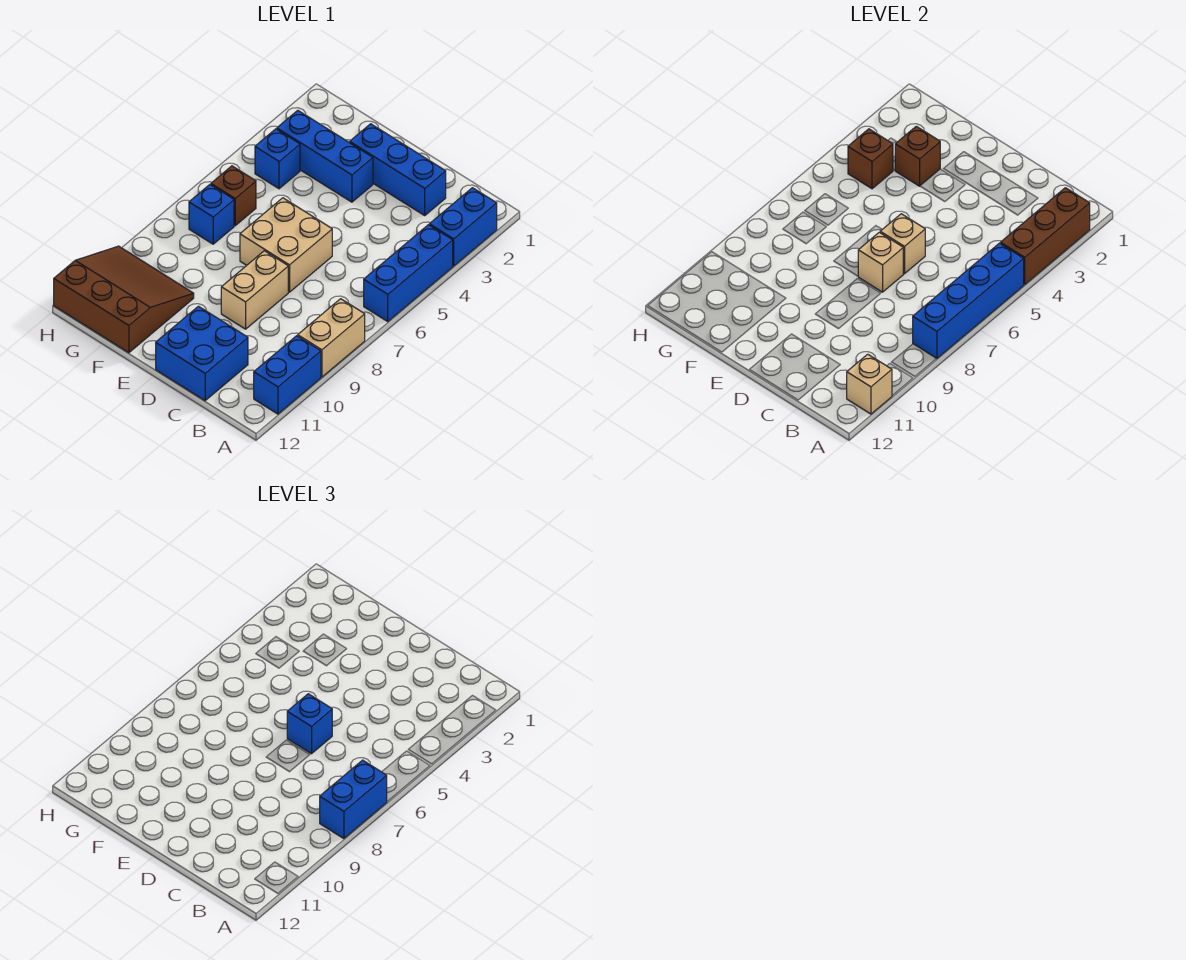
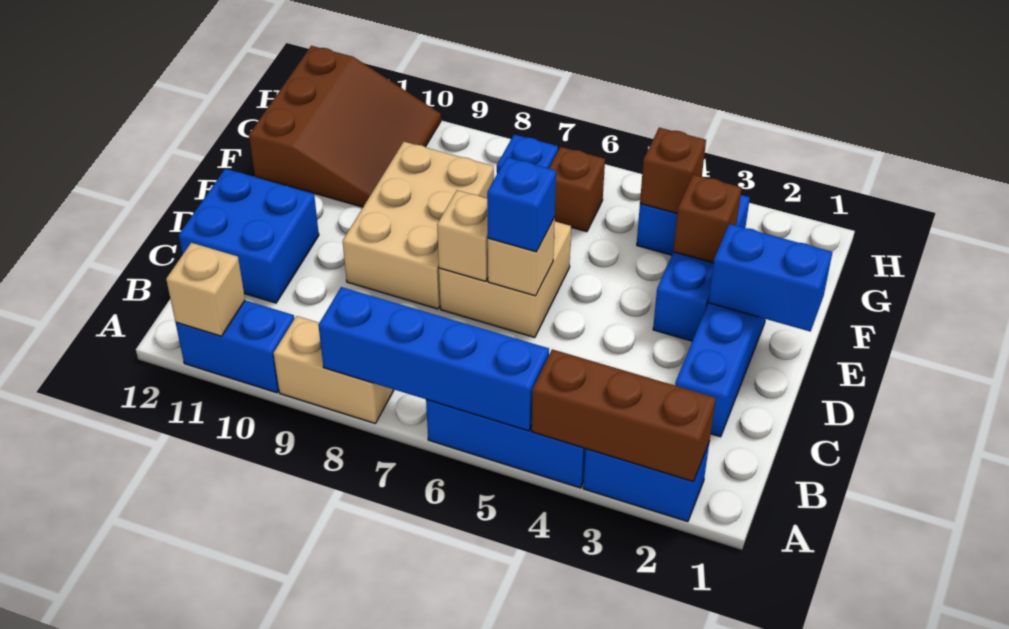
blue brick A7:A8 level 3 -> blue brick E1:E2 level 2
tan brick D8:D9 level 1 -> tan brick D8:F9 level 1

